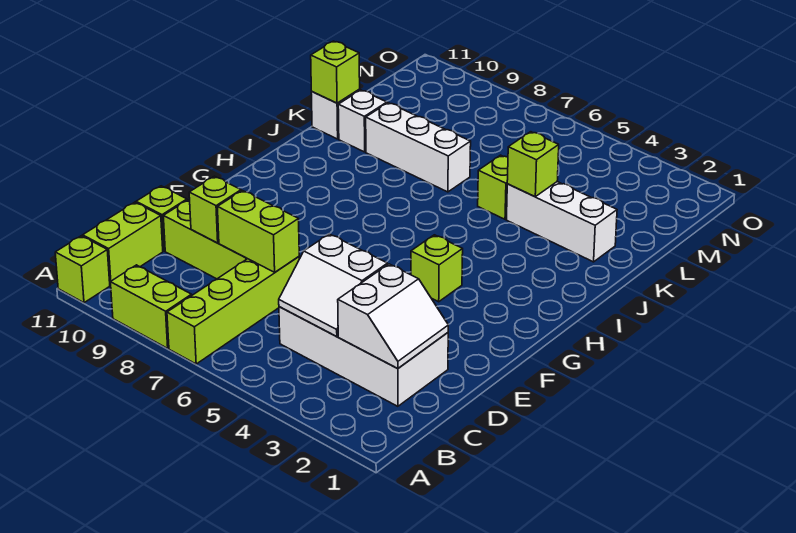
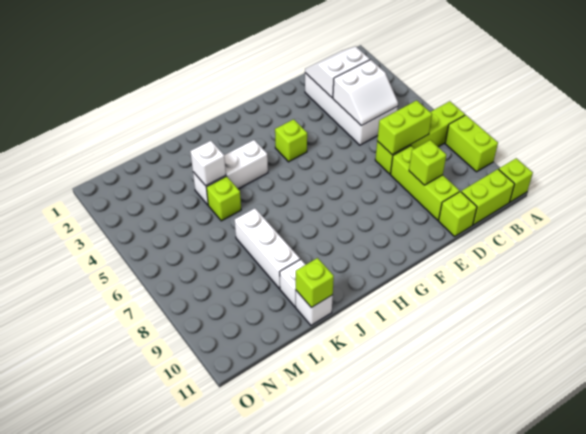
white slope C4:D5 level 2 top D -> white slope C4:D5 level 2 top 4
lime brick D7:D8 level 2 -> lime brick C7:D7 level 2
white brick K2:K4 level 1 -> white brick I4:K4 level 1
lime brick K4 level 2 -> white brick K4 level 2

